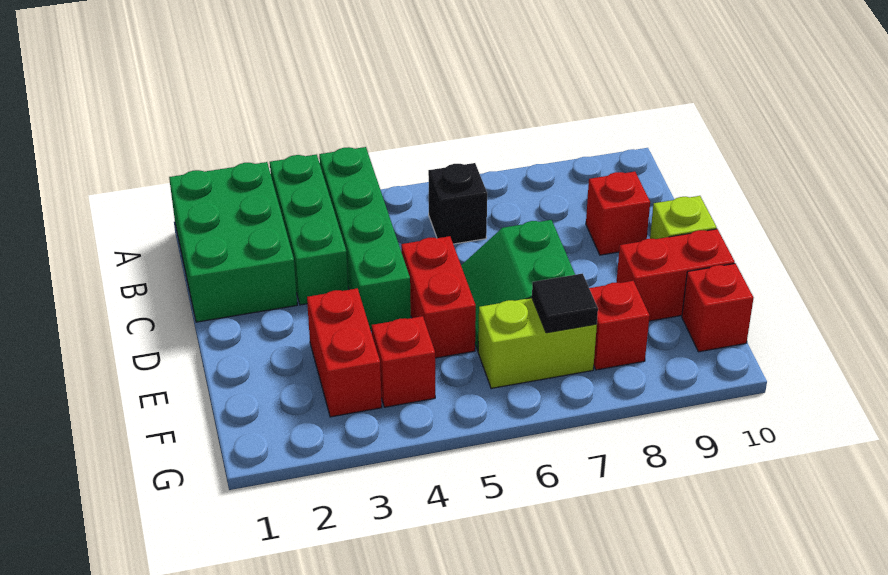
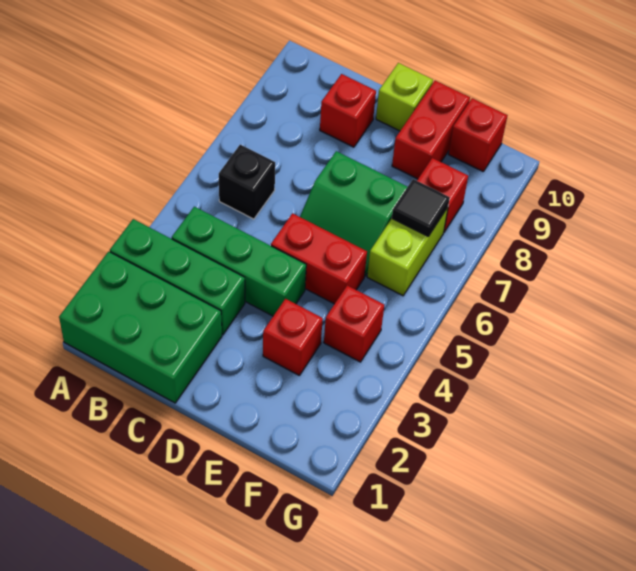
green brick A4:D4 level 1 -> green brick B4:D4 level 1
red brick E3:F3 level 1 -> red brick E3 level 1

